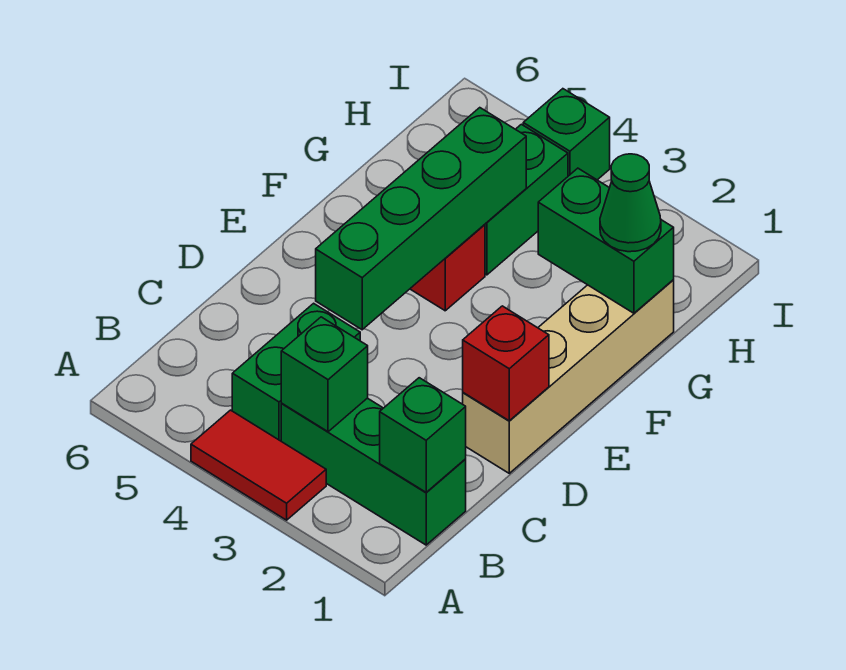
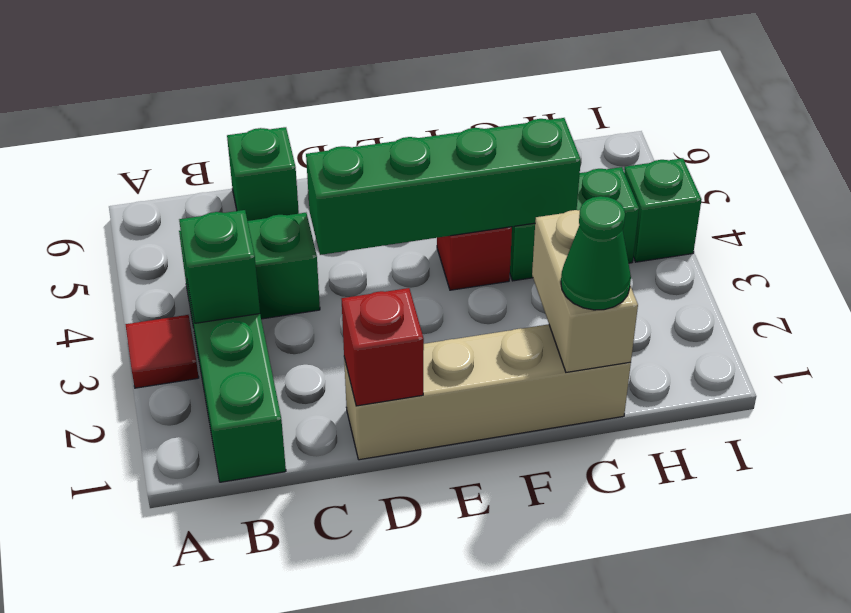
red tile A3:A4 level 1 -> red tile A3 level 1
green brick B1 level 2 -> green brick C6 level 1
green brick G1:G2 level 2 -> tan brick G1:G2 level 2

